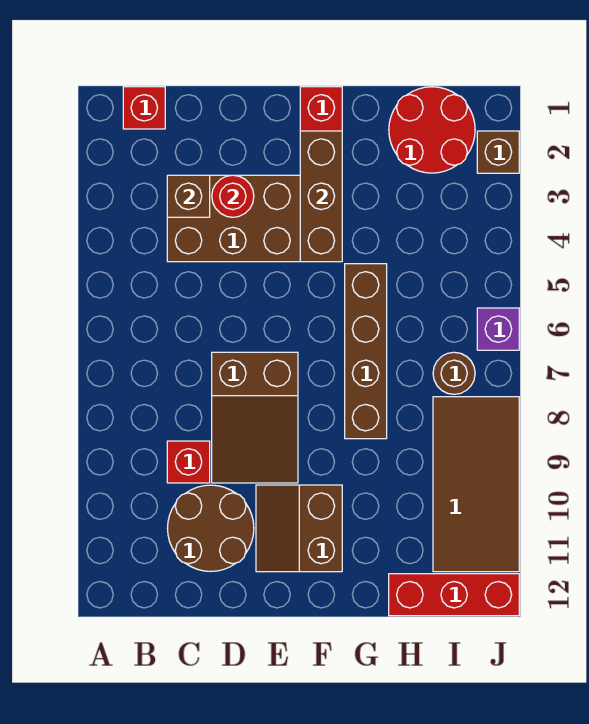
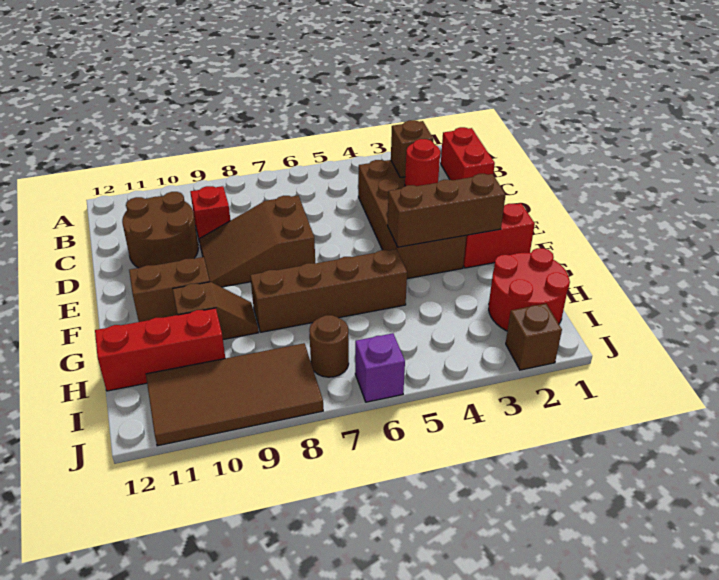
red brick B1 level 1 -> red brick B1:C1 level 1
none -> brown slope G9:G10 level 1 top 10
red brick H12:J12 level 1 -> red brick H10:H12 level 1

